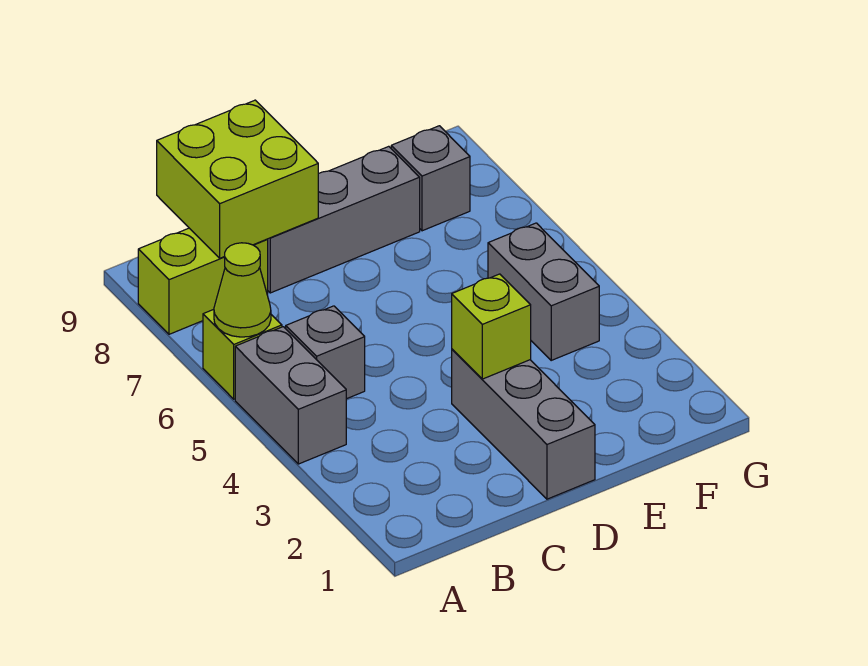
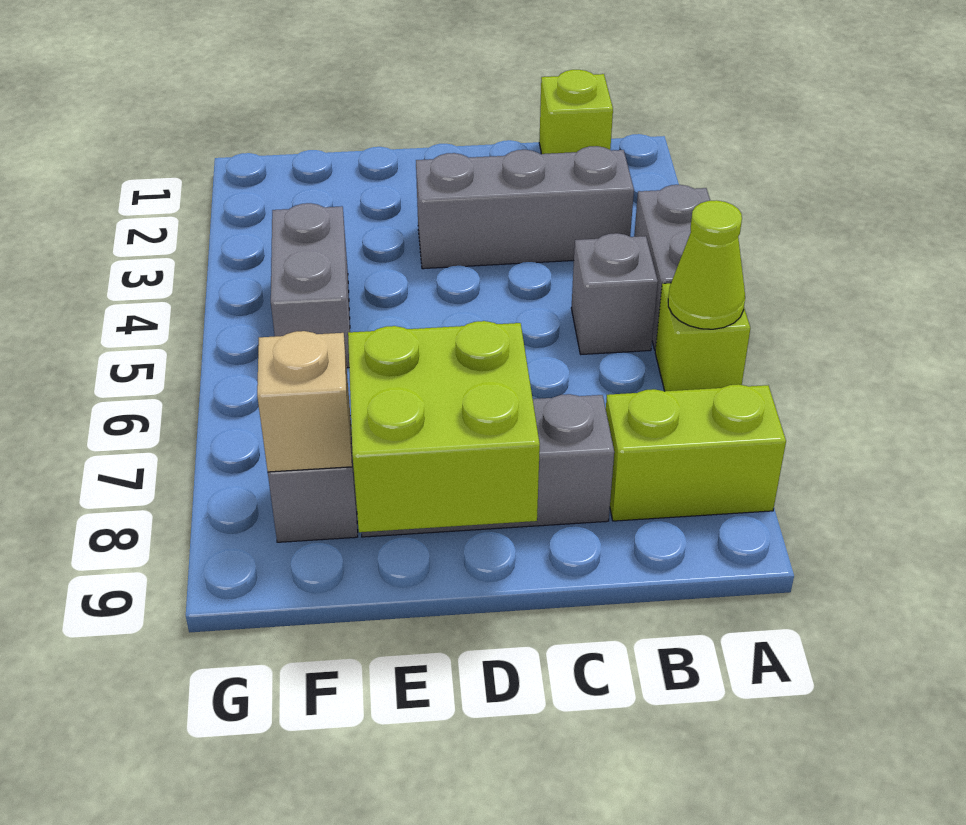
lime brick B8:C9 level 2 -> lime brick D8:E9 level 2
grey brick D1:D3 level 1 -> grey brick B3:D3 level 1
lime brick D3 level 2 -> lime brick B1 level 1
none -> tan brick F8 level 2

